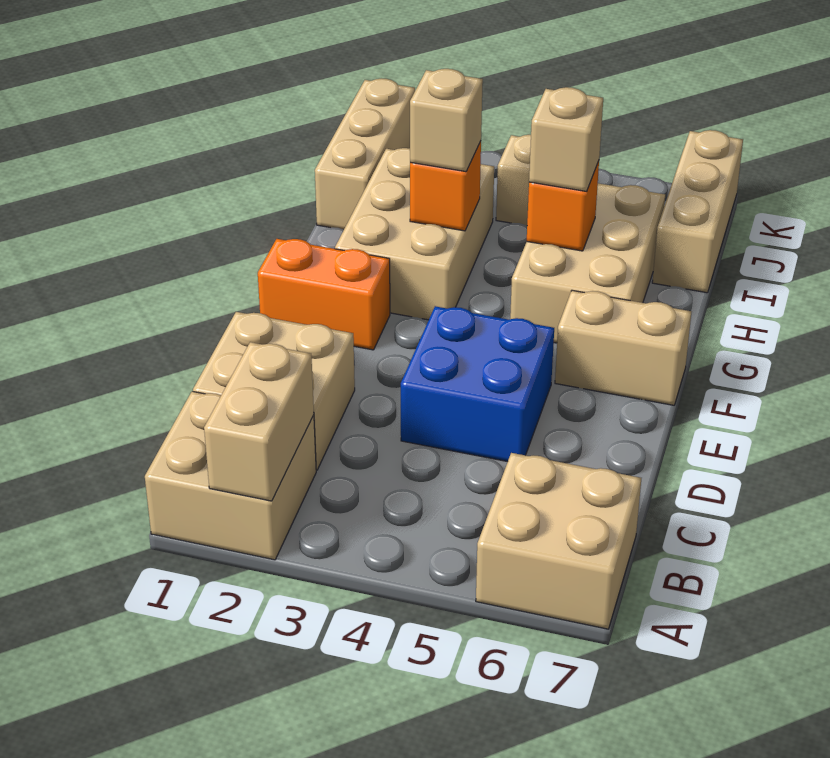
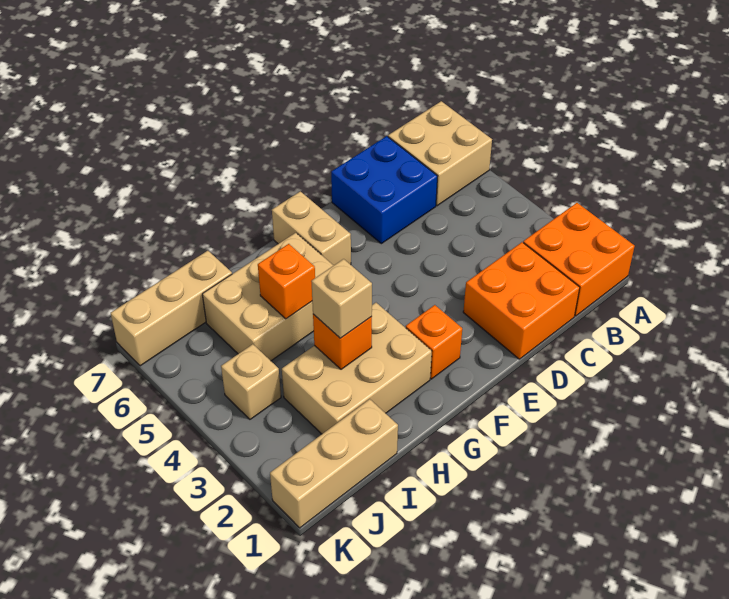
tan brick A1:B2 level 1 -> orange brick A1:B2 level 1
tan brick A2:B2 level 2 -> none
tan brick C1:D2 level 1 -> orange brick C1:D2 level 1
blue brick D4:E5 level 1 -> blue brick C6:D7 level 1
orange brick F1:F2 level 1 -> orange brick F2 level 1
tan brick H5 level 3 -> none

